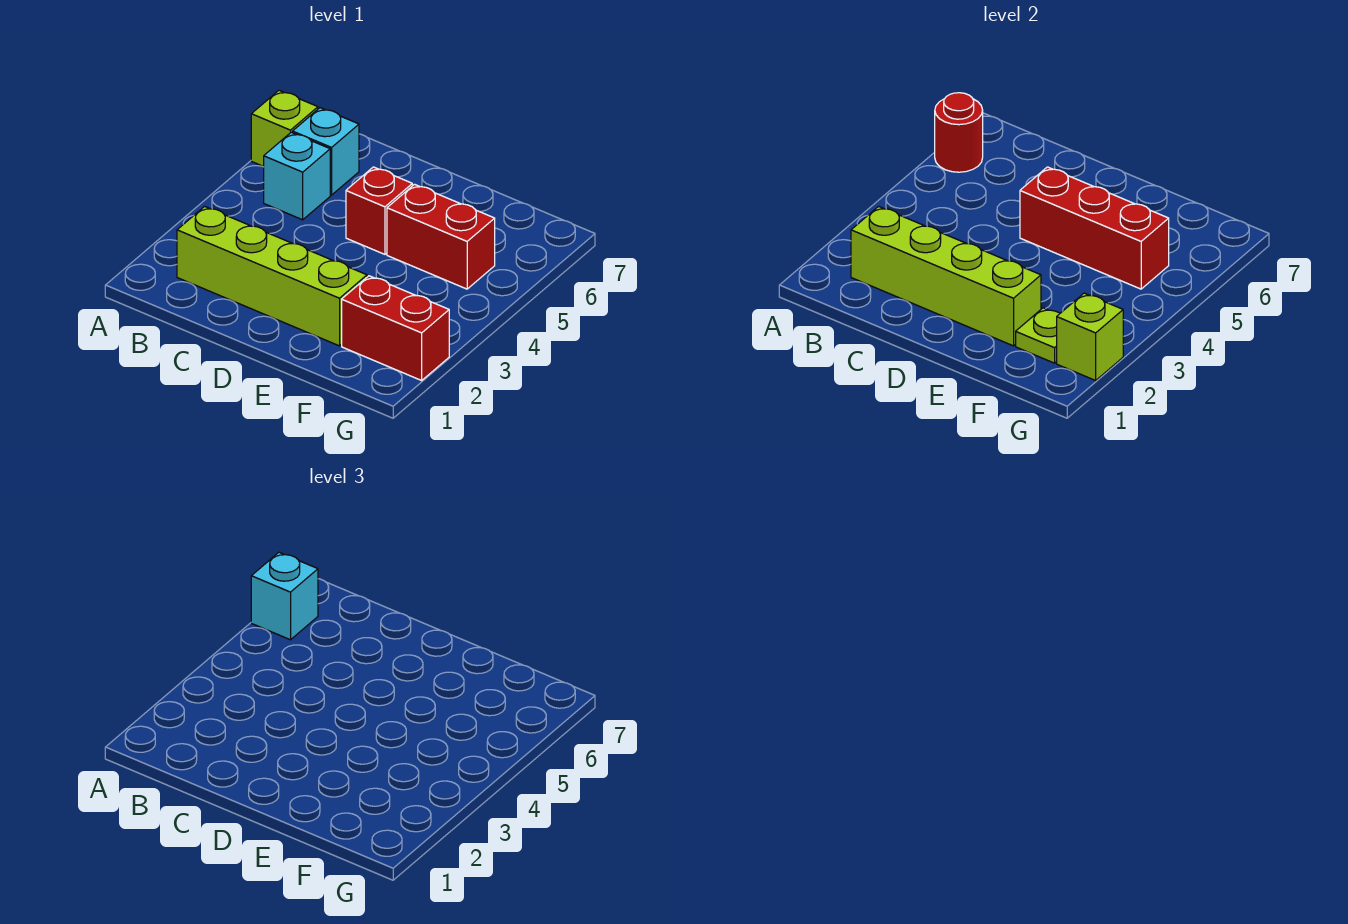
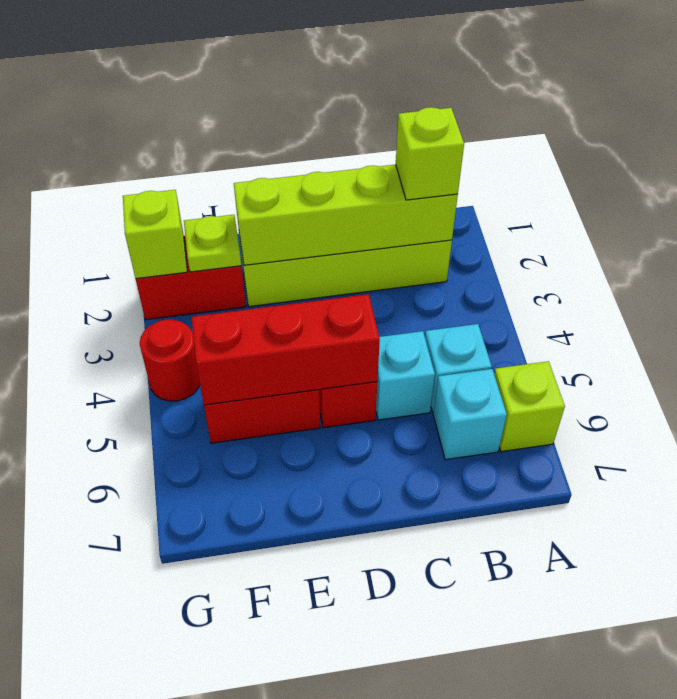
red round brick A6 level 2 -> red round brick G4 level 1
cyan brick A6 level 3 -> cyan brick C5 level 1
none -> lime brick B2 level 3

